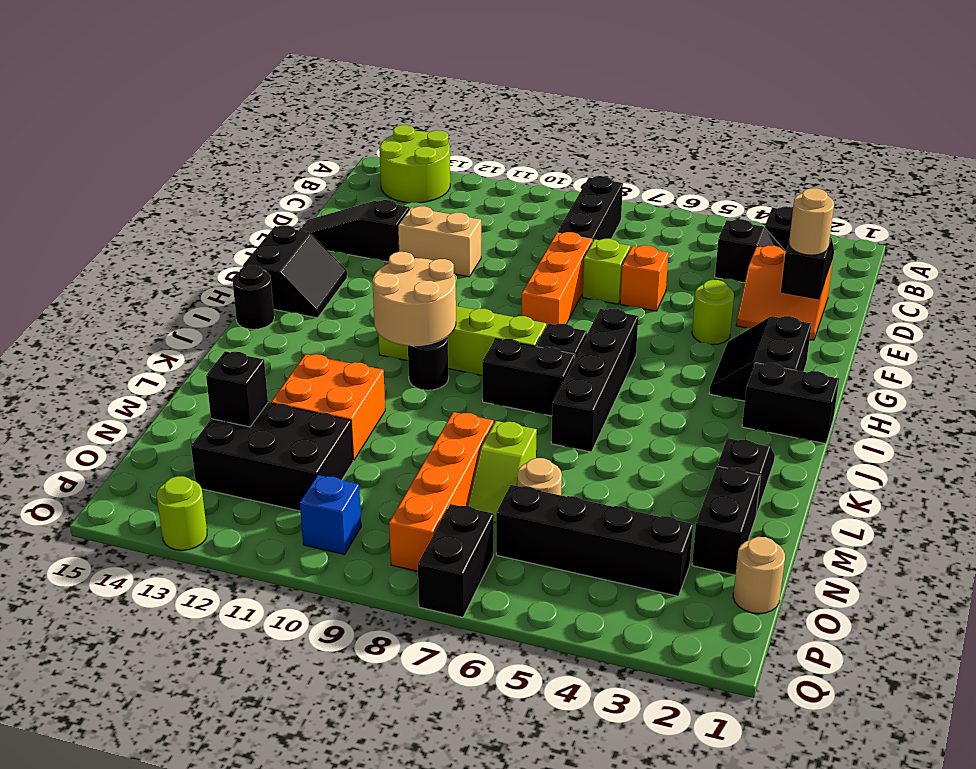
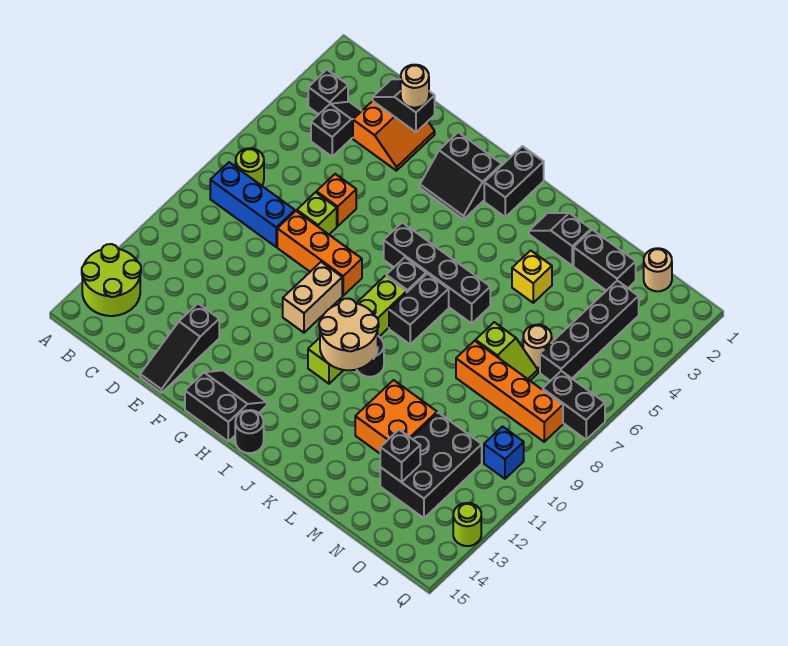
black brick B8:D8 level 1 -> blue brick B8:D8 level 1
tan brick E11:E12 level 1 -> tan brick G9:G10 level 1
lime round brick F4 level 1 -> lime round brick B7 level 1
none -> yellow brick L4 level 1

